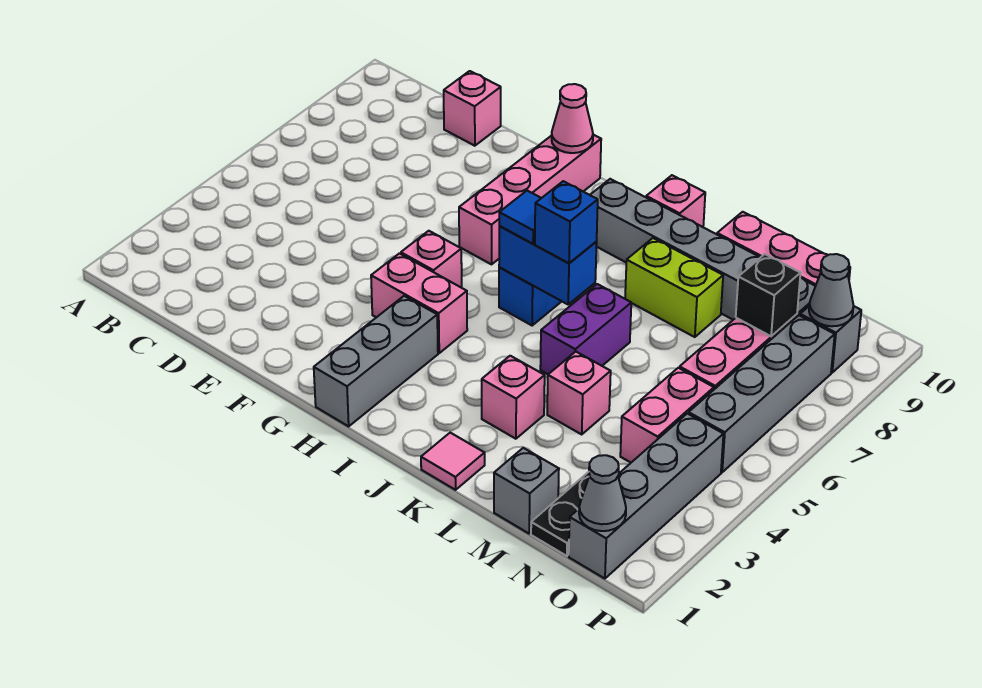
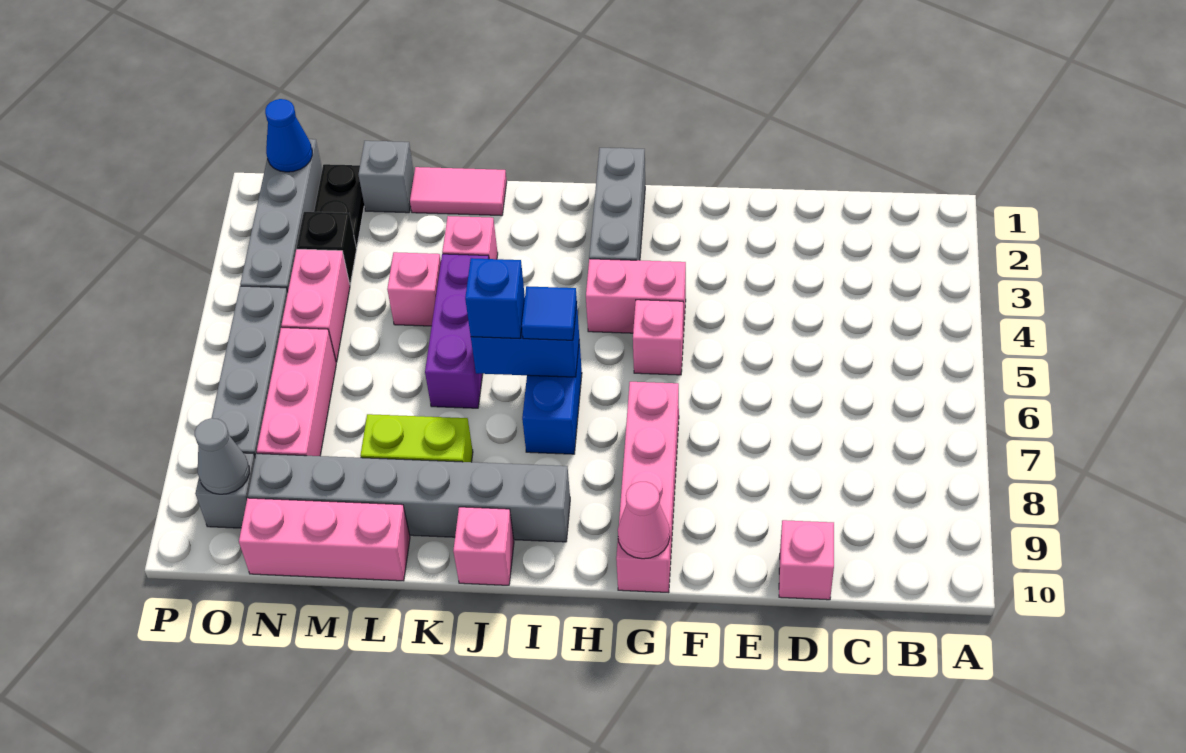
pink tile K1 level 1 -> pink tile K1:L1 level 1
purple brick K5:K6 level 1 -> purple brick K4:K6 level 1
black brick N8 level 2 -> black brick N3 level 1
grey cone O1 level 2 -> blue cone O1 level 2

